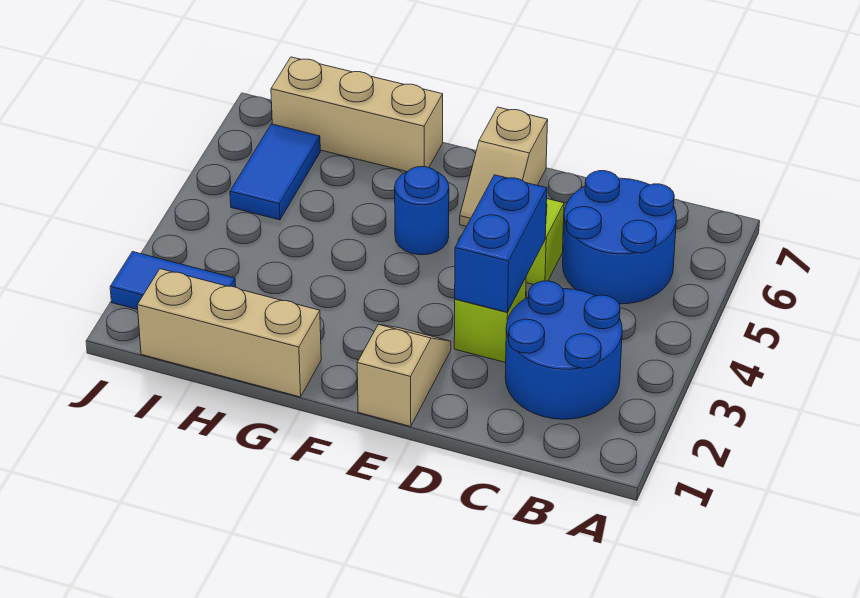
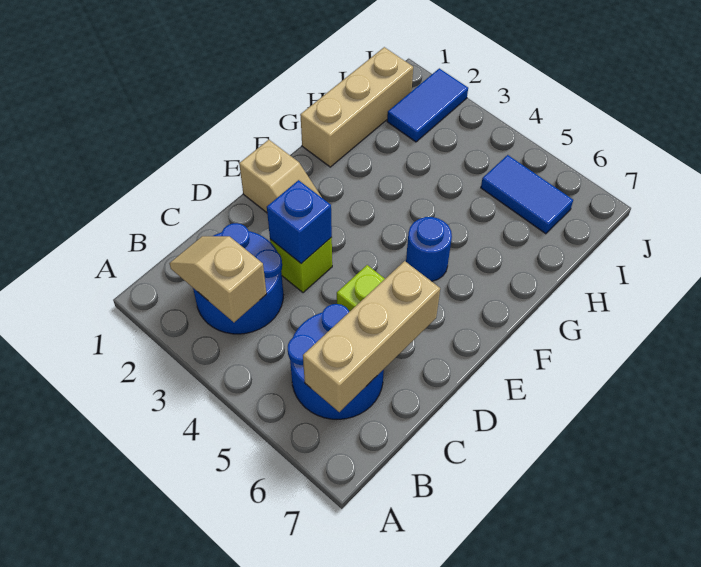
blue brick D3:D4 level 2 -> blue brick D3 level 2
tan slope E6:E7 level 1 top 7 -> tan slope B2:B3 level 2 top 3
tan brick G7:I7 level 1 -> tan brick B6:D6 level 2

